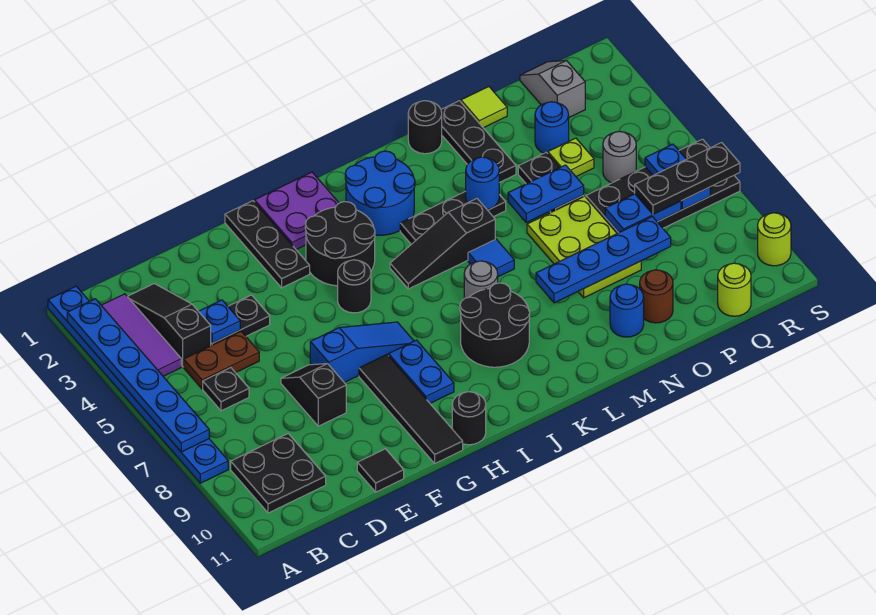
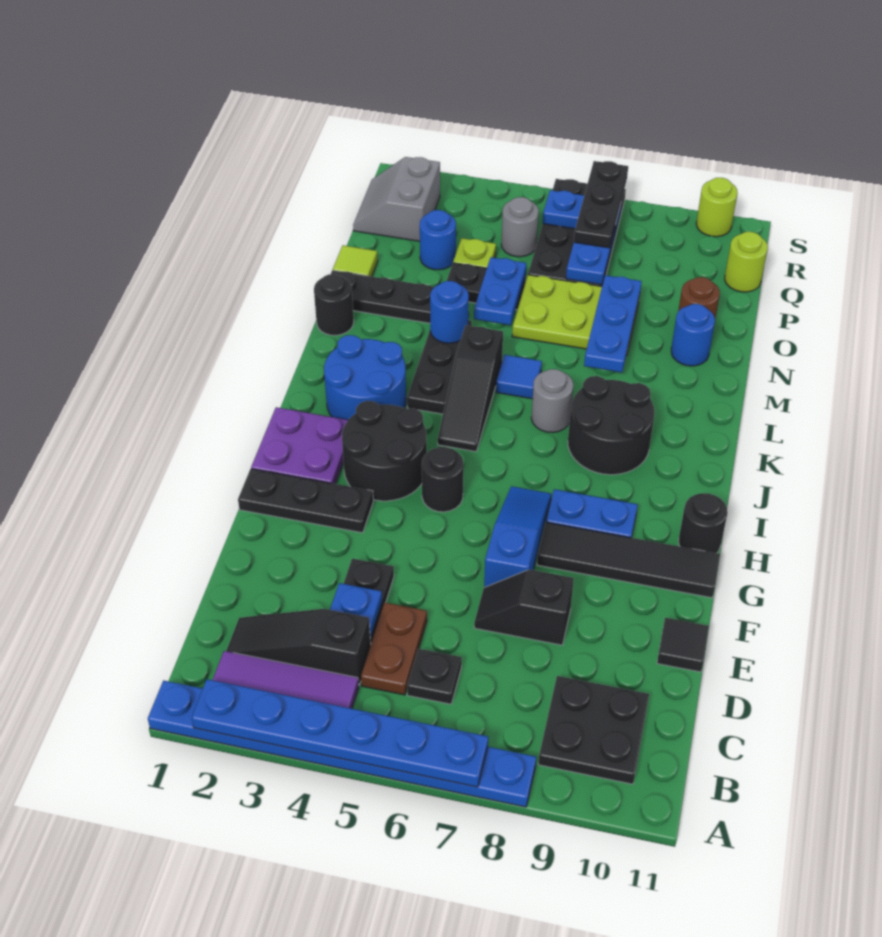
blue plate M8:P8 level 2 -> blue plate M8:O8 level 2
grey slope Q1:Q2 level 1 top 2 -> grey slope Q1:R2 level 1 top 2

